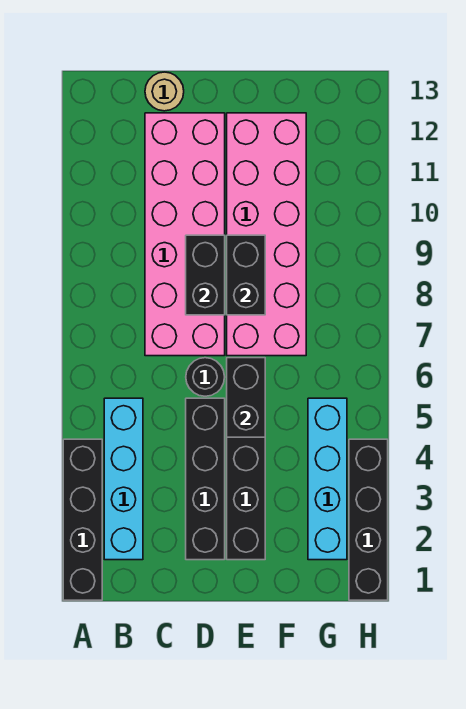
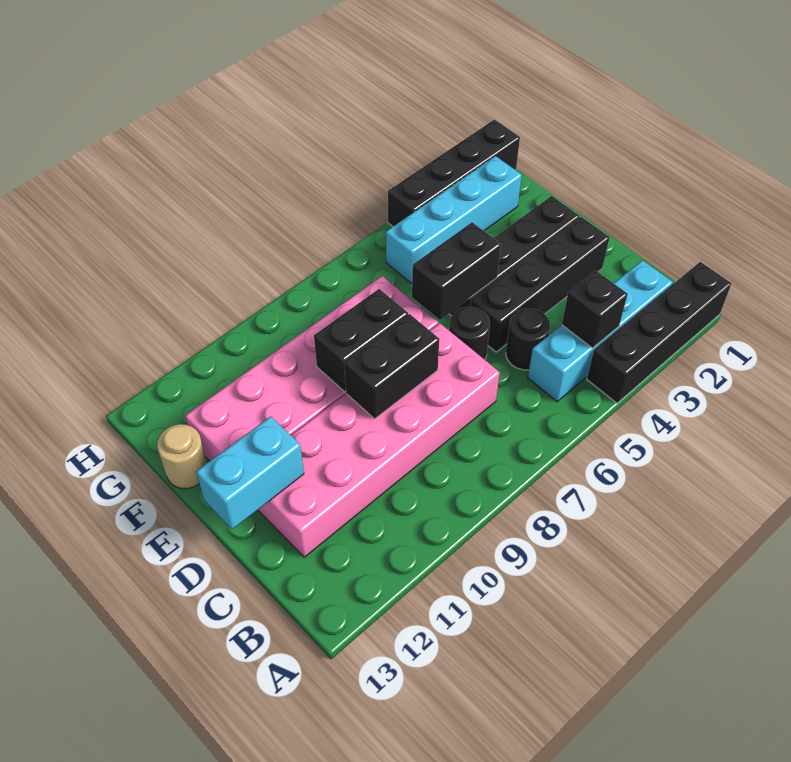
none -> black brick B4 level 2
none -> black round brick C5 level 1
tan round brick C13 level 1 -> tan round brick F13 level 1
none -> cyan brick D12:D13 level 2

